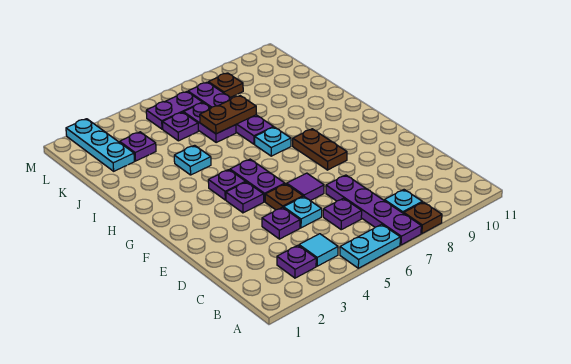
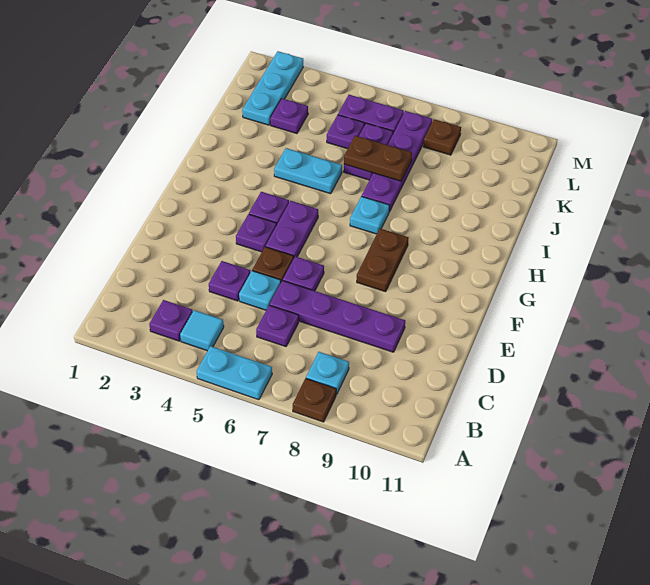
purple plate A7:D7 level 1 -> purple plate D6:D9 level 1
purple tile E6 level 1 -> purple plate E6 level 1
cyan plate I4 level 1 -> cyan plate I4:I5 level 1

